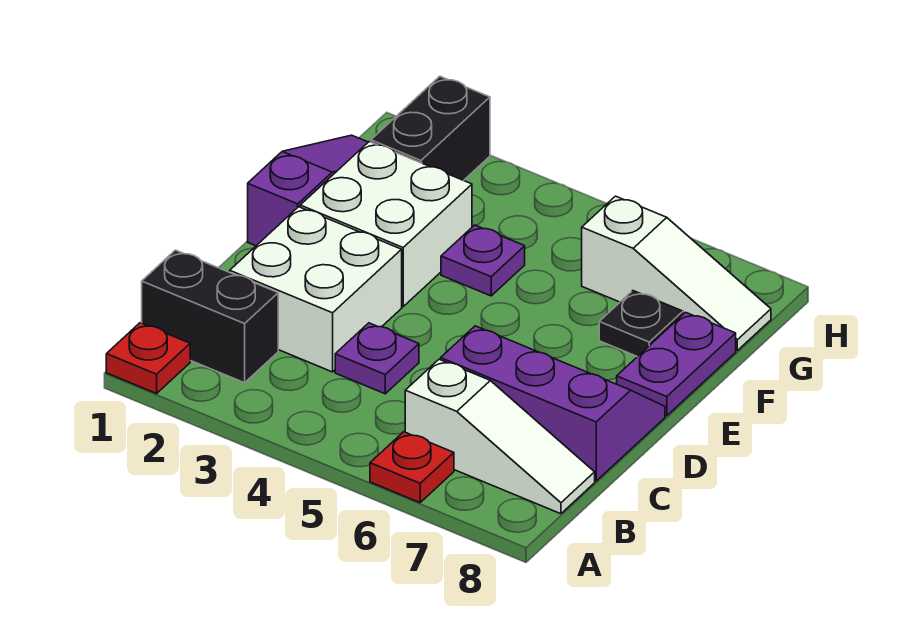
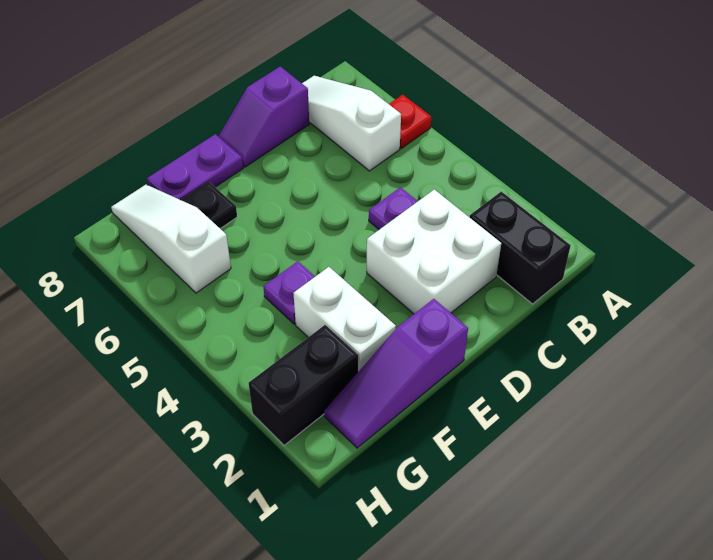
red plate A1 level 1 -> none
purple slope C6:D8 level 1 top C -> purple slope C8:D8 level 1 top C
white brick E2:F3 level 1 -> white brick F2:F3 level 1

